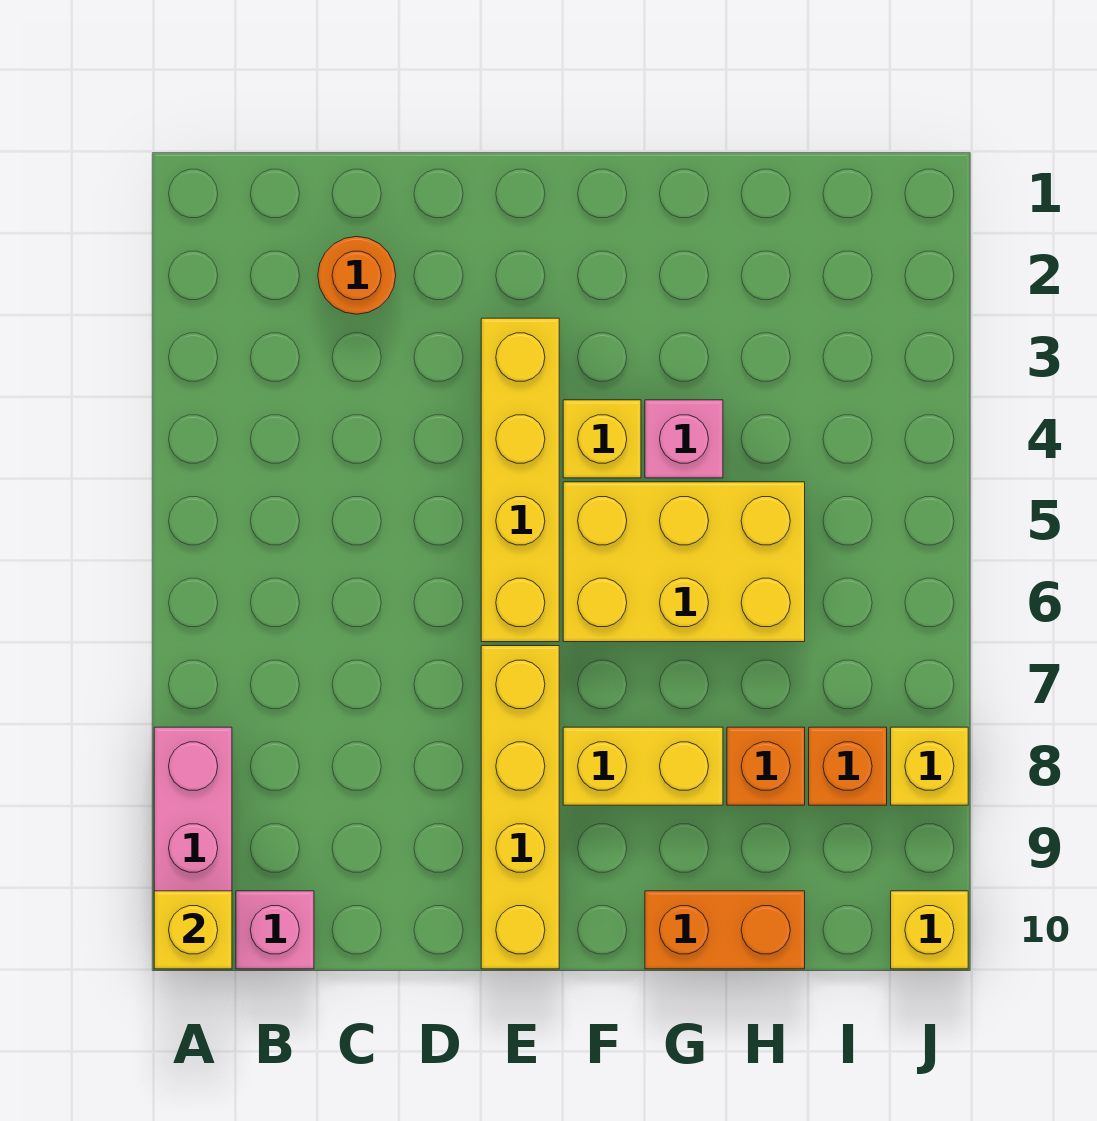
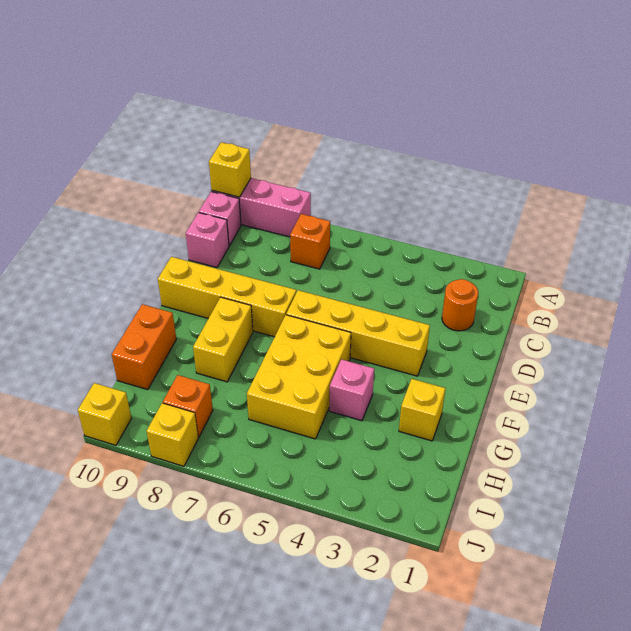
none -> pink brick C10 level 1
yellow brick F4 level 1 -> yellow brick G2 level 1
orange brick H8 level 1 -> orange brick B7 level 1

